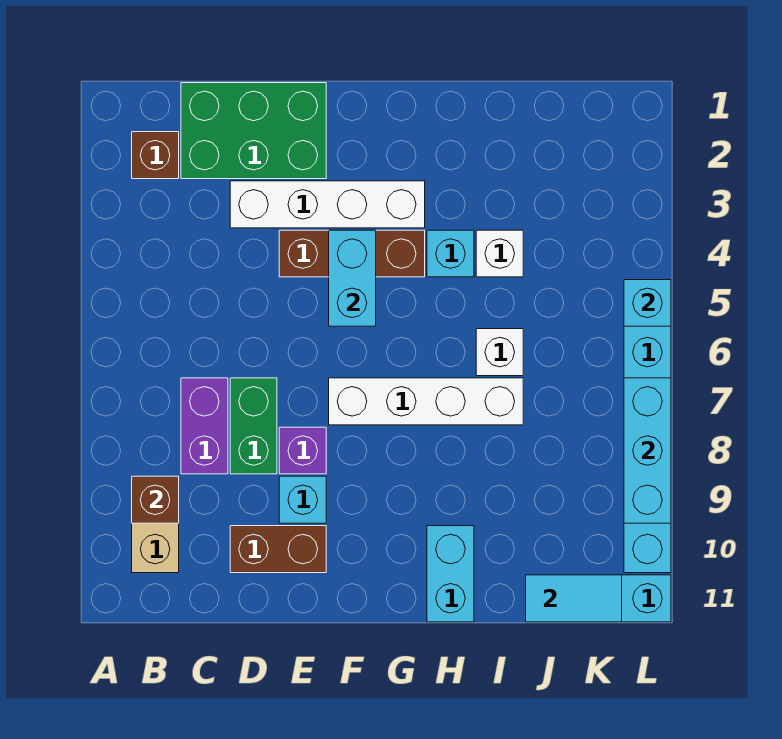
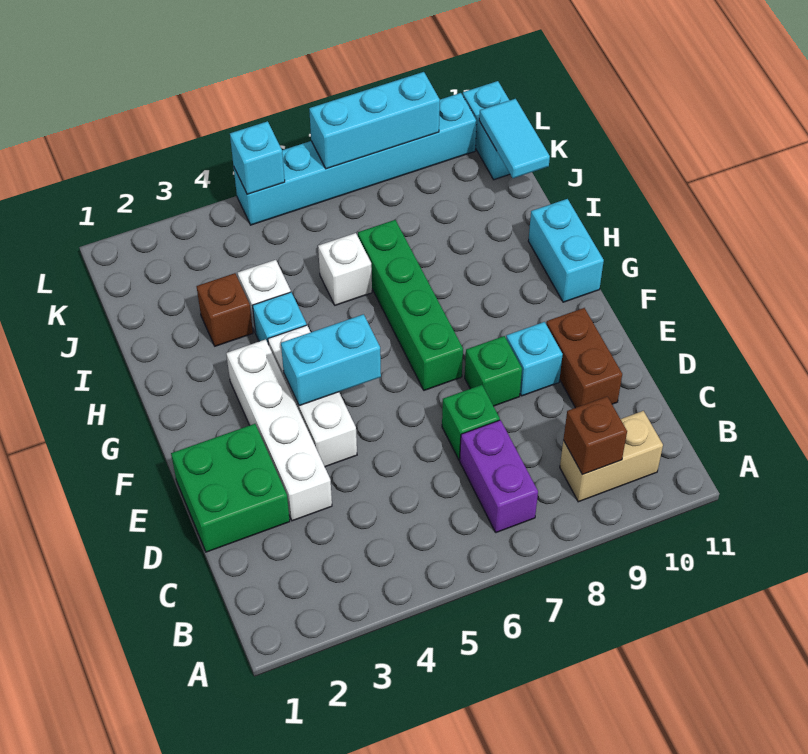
brown brick B2 level 1 -> brown brick I3 level 1
green brick C1:E2 level 1 -> green brick D1:E2 level 1
purple brick C7:C8 level 1 -> purple brick B7:C7 level 1
green brick D7:D8 level 1 -> green brick D7 level 1
brown brick E4:G4 level 1 -> white brick E4:G4 level 1
purple brick E8 level 1 -> green brick E8 level 1
white brick F7:I7 level 1 -> green brick F7:I7 level 1
cyan brick H10:H11 level 1 -> cyan brick G11:H11 level 1

